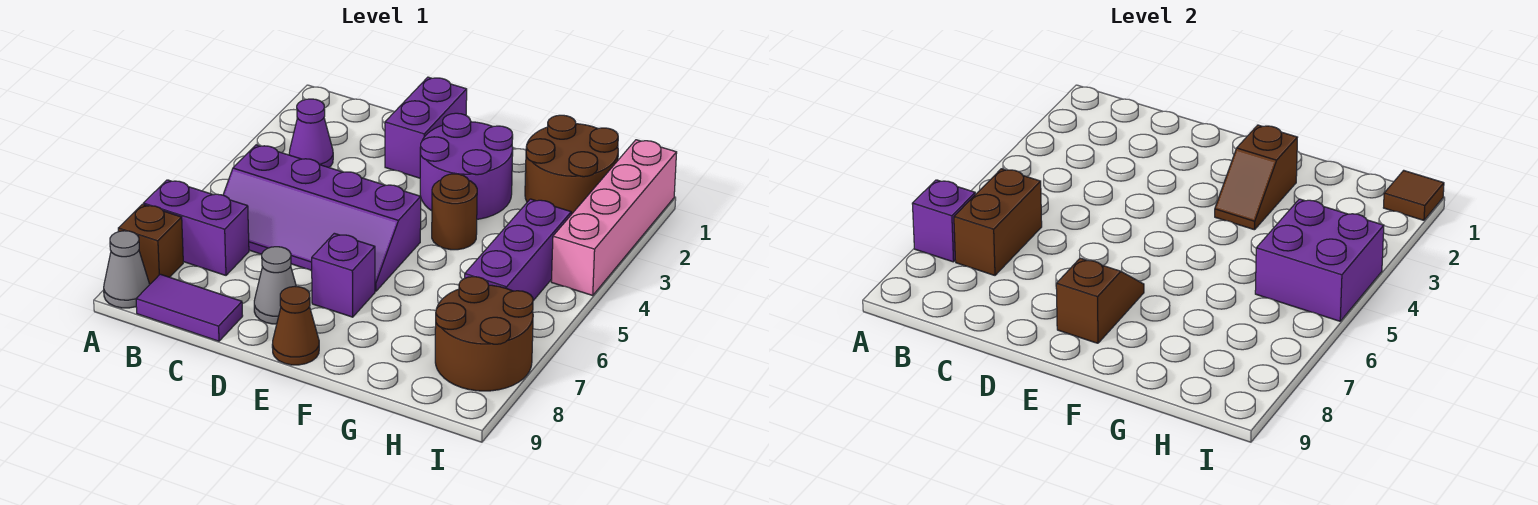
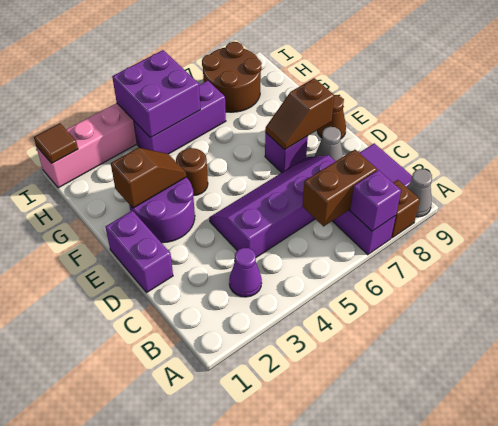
purple slope B5:E6 level 1 top 5 -> purple slope C4:D7 level 1 top C
purple brick D1:D2 level 1 -> purple brick D1:E1 level 1
brown round brick G1:H2 level 1 -> none

